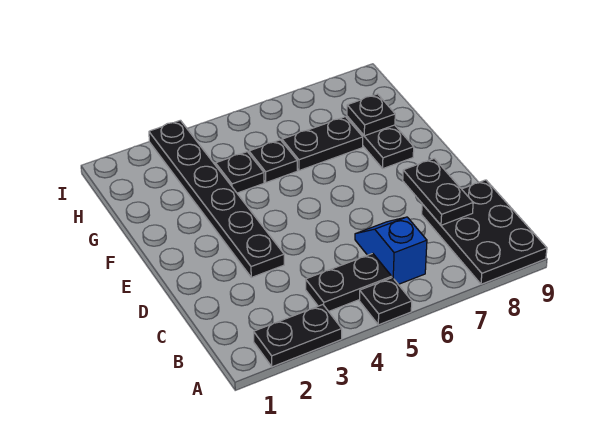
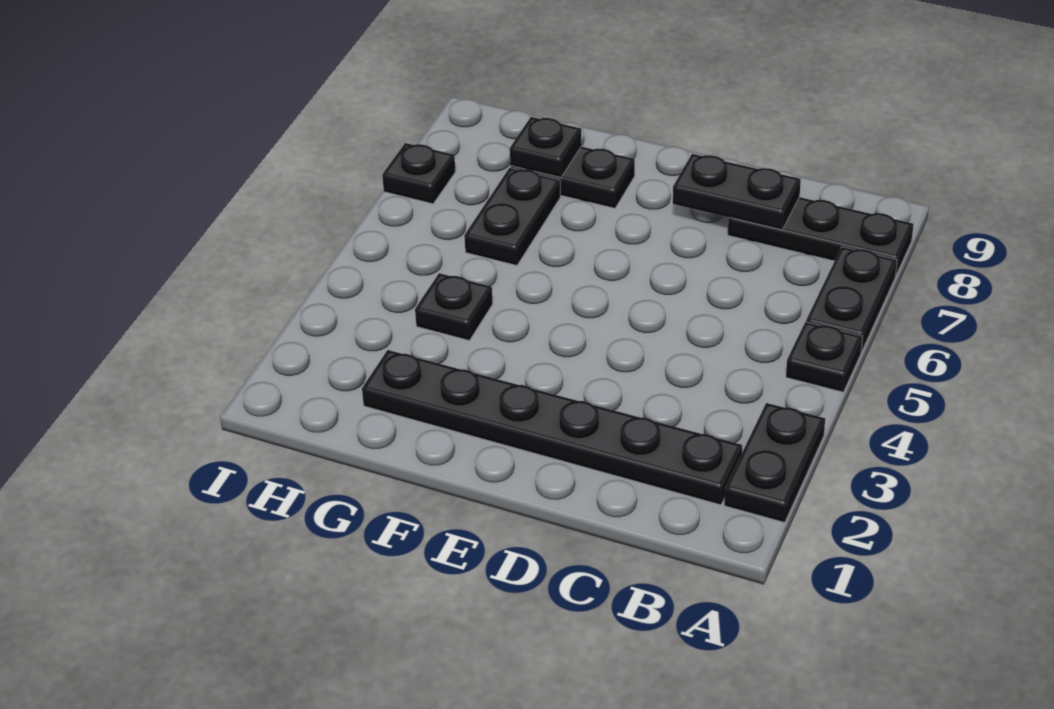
black plate A8:C9 level 1 -> black plate A8:C8 level 1
black plate B4:B5 level 1 -> black plate A6:A7 level 1
blue slope B6:C6 level 1 top B -> none
black plate D3:I3 level 1 -> black plate B2:G2 level 1
black plate G5 level 1 -> black plate I7 level 1

